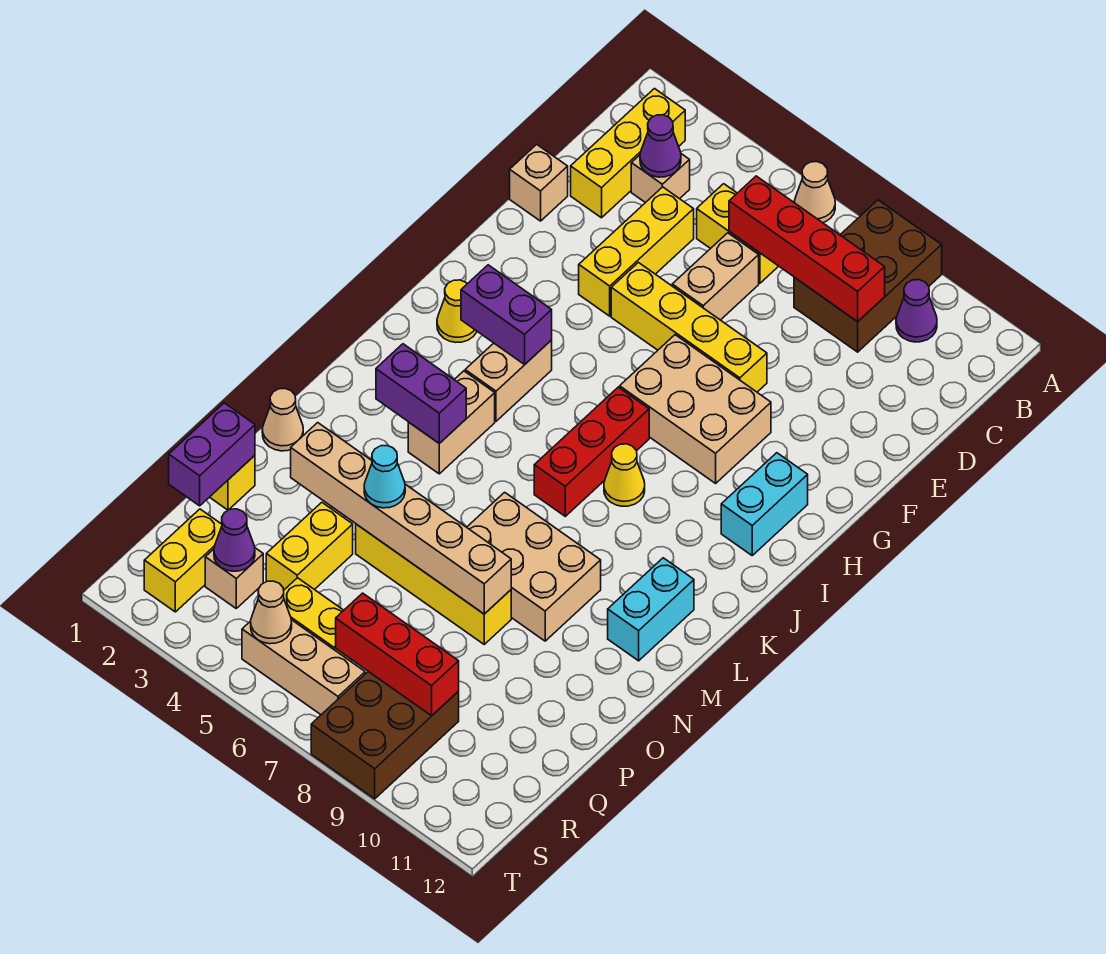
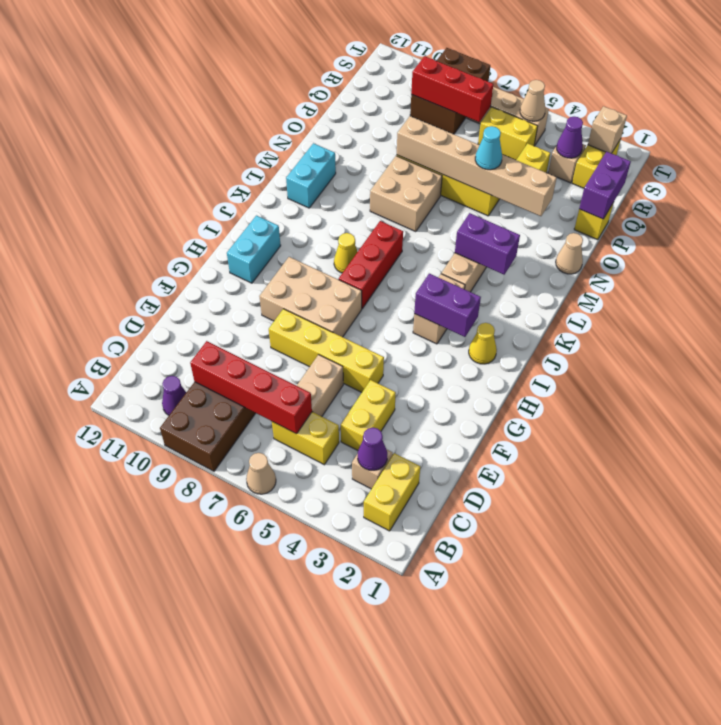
yellow brick B2:D2 level 1 -> yellow brick B2:C2 level 1
yellow brick D4:F4 level 1 -> yellow brick D4:E4 level 1
tan brick E1 level 1 -> tan brick S2 level 2
tan brick M7:N9 level 1 -> tan brick M7:N8 level 1

